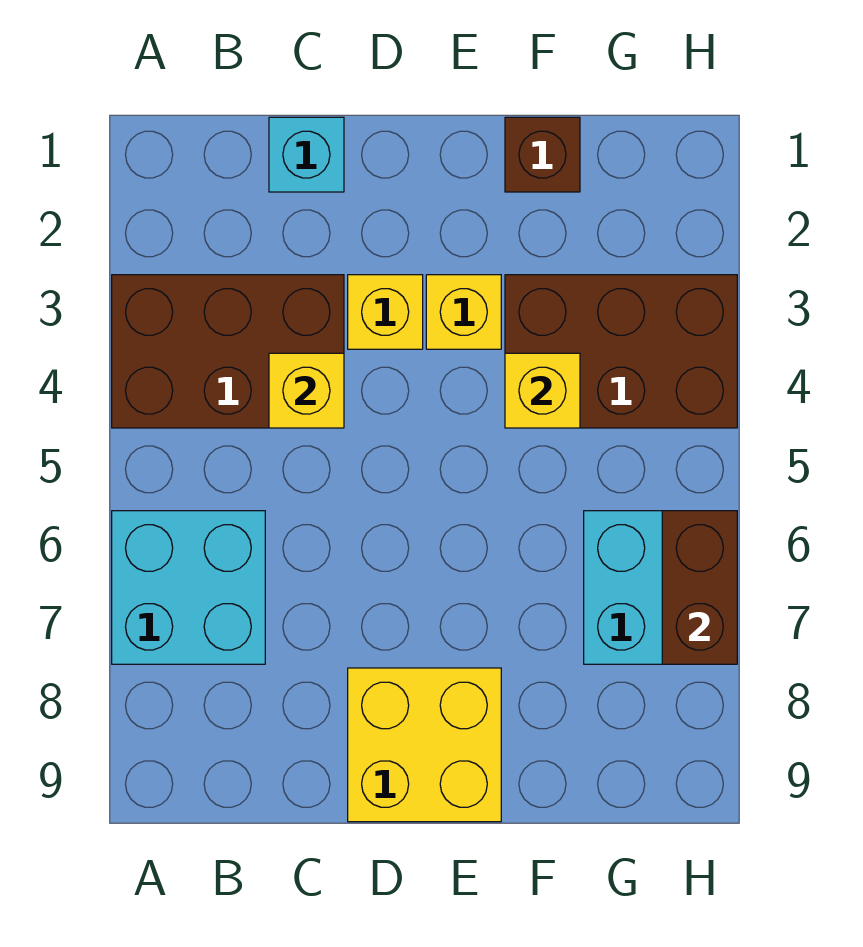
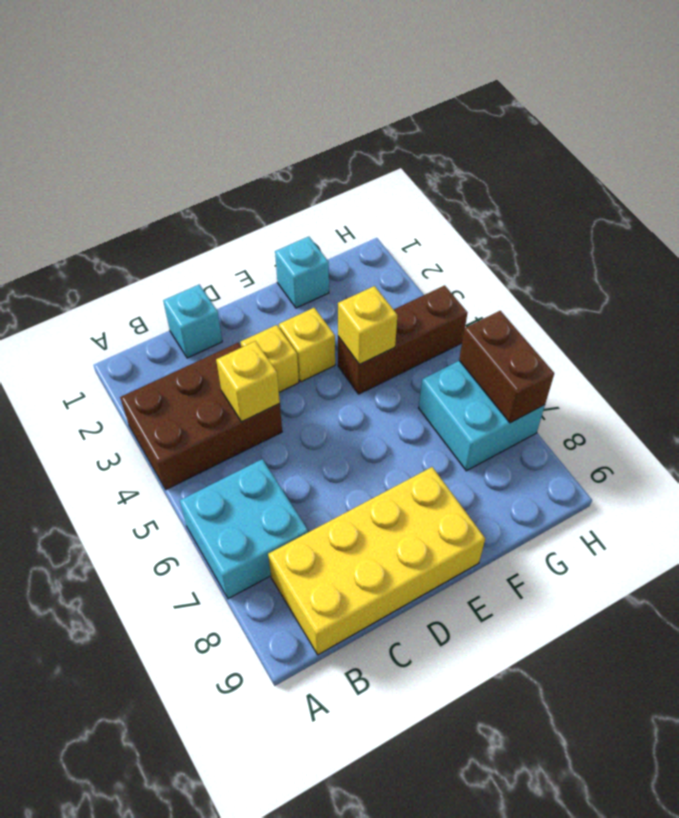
yellow brick D8:E9 level 1 -> yellow brick B8:E9 level 1
brown brick F1 level 1 -> cyan brick F1 level 1
brown brick F3:H4 level 1 -> brown brick F4:H4 level 1

